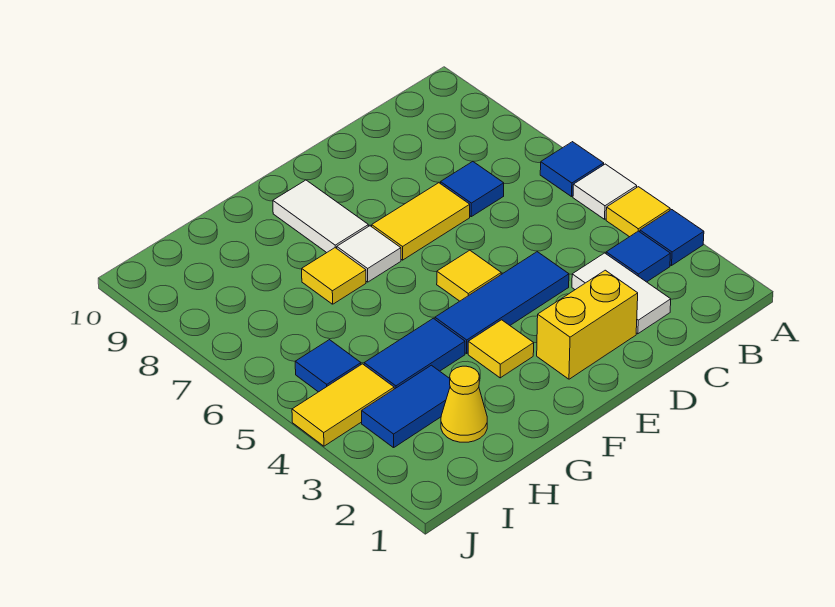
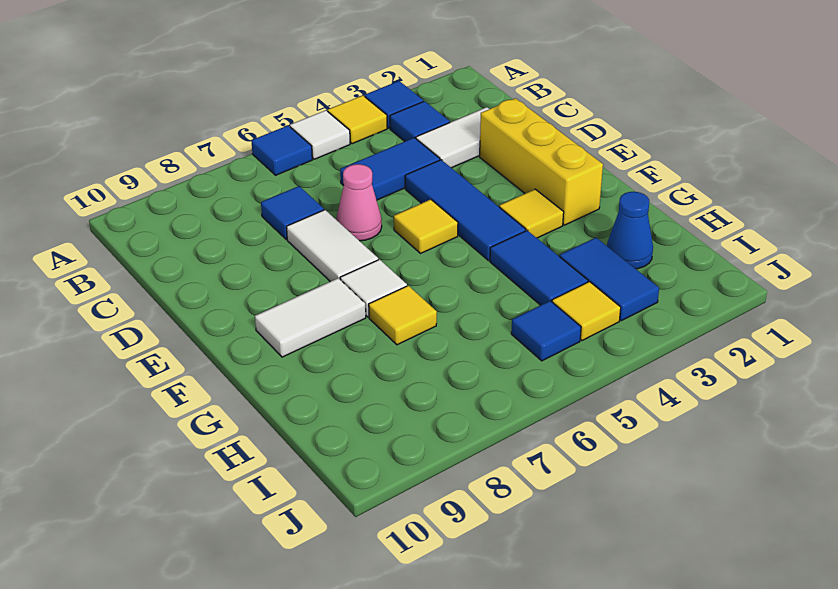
none -> blue tile C4:C5 level 1
yellow brick D2:E2 level 1 -> yellow brick D2:F2 level 1
none -> pink cone D6 level 1
yellow tile D7:E7 level 1 -> white tile D7:E7 level 1
yellow cone H2 level 1 -> blue cone H2 level 1
yellow tile I4:J4 level 1 -> yellow tile I4 level 1

